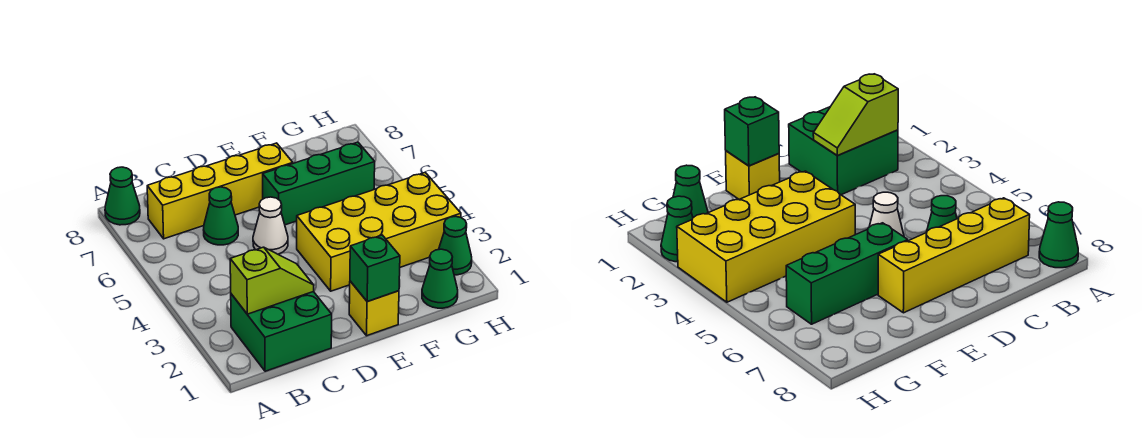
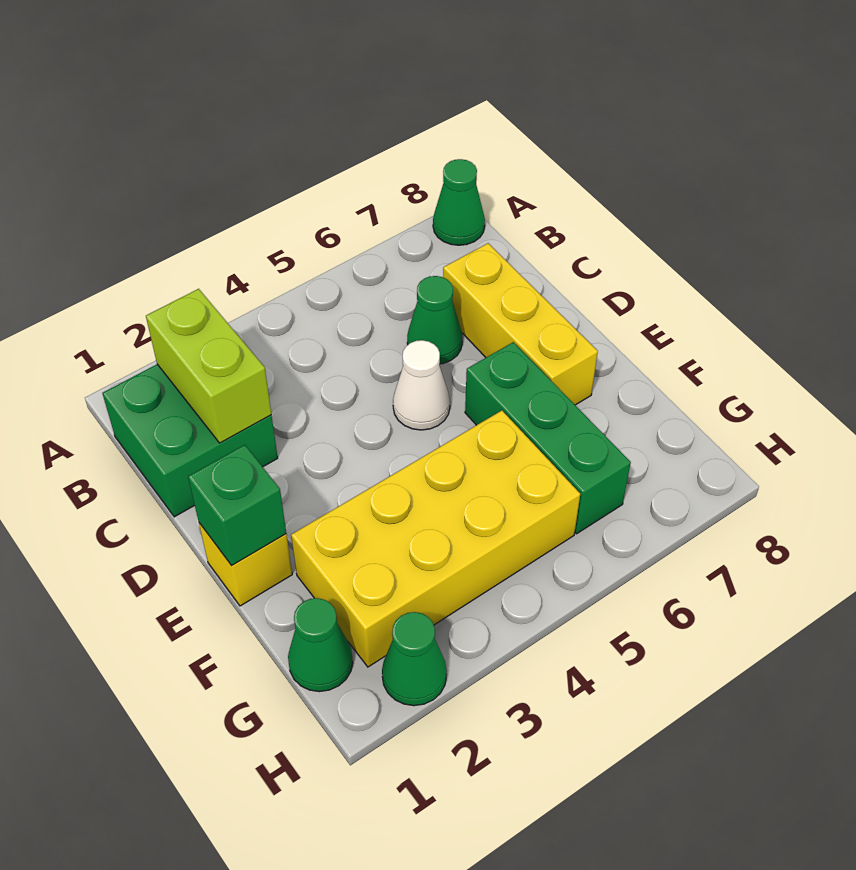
lime slope B2:C2 level 2 top B -> lime brick B2:C2 level 2
yellow brick B7:E7 level 1 -> yellow brick C7:E7 level 1
yellow brick E3:H4 level 1 -> yellow brick F2:G5 level 1

